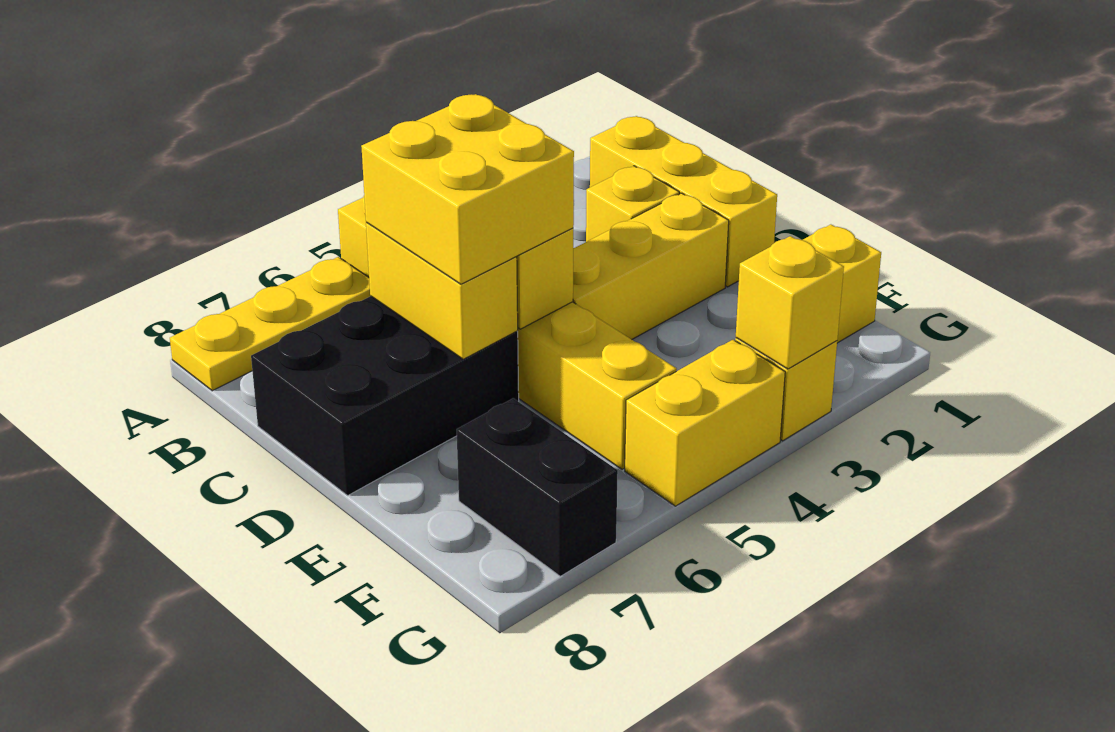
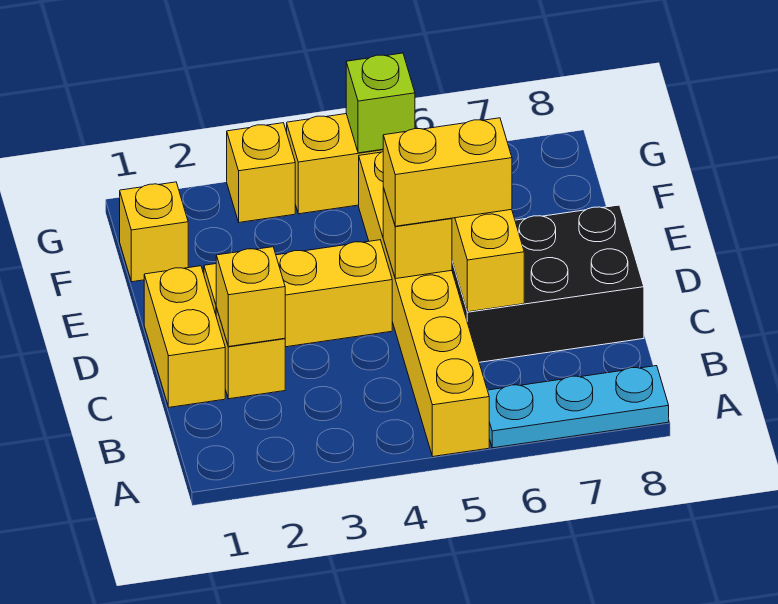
yellow plate A6:A8 level 1 -> cyan plate A6:A8 level 1
yellow brick B1:D1 level 1 -> yellow brick C1:D1 level 1
yellow brick C5:D6 level 3 -> yellow brick D5:D6 level 3
black brick F7:G7 level 1 -> none
yellow brick G3 level 2 -> yellow brick C2 level 2
none -> lime brick G5 level 2

